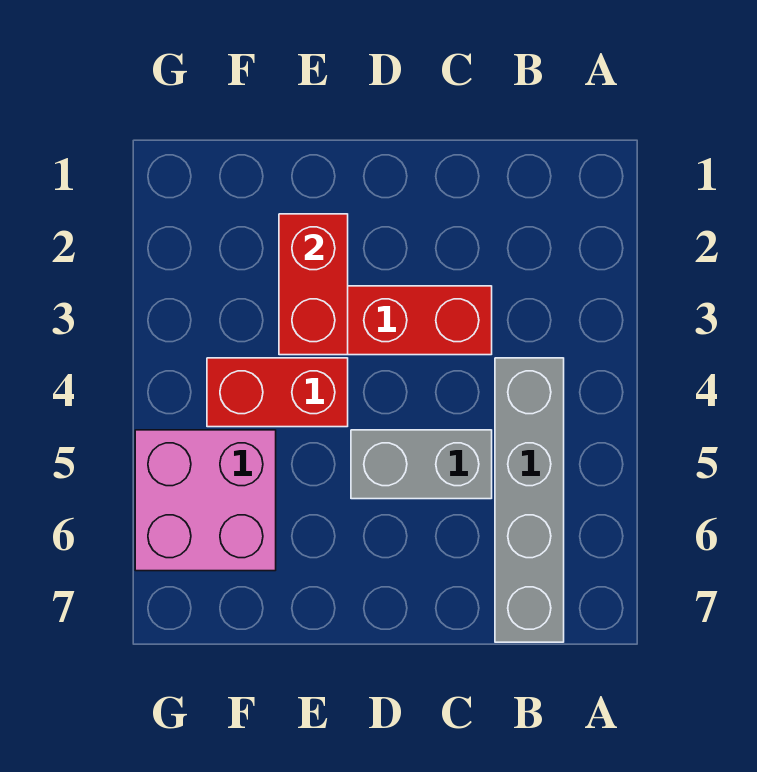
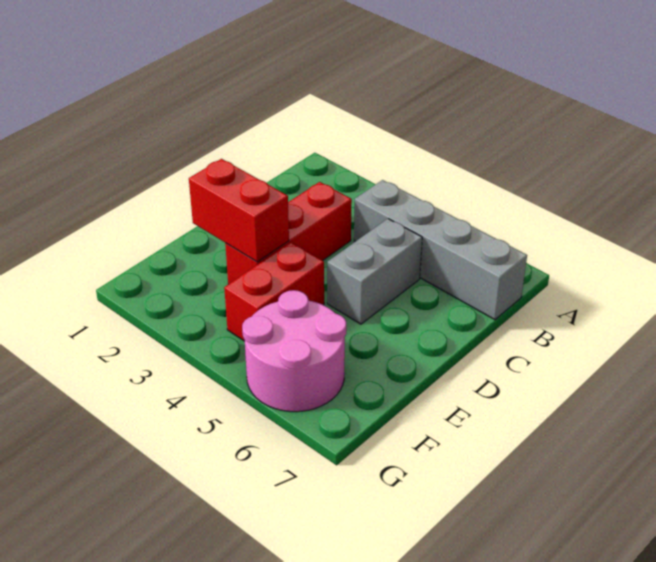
pink brick F5:G6 level 1 -> pink round brick F5:G6 level 1

